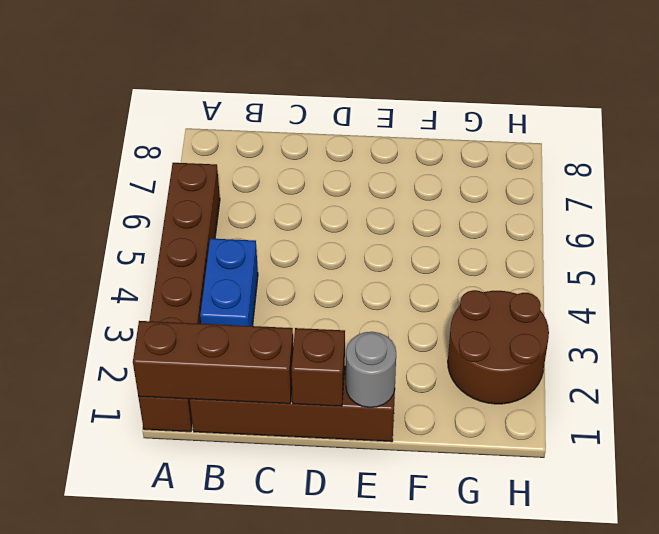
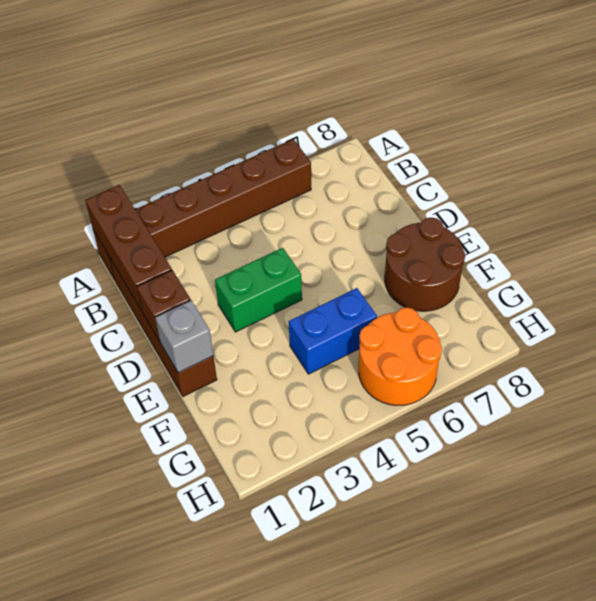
blue brick B3:B4 level 1 -> blue brick F4:F5 level 1
none -> green brick D3:D4 level 1
grey round brick E1 level 2 -> grey brick E1 level 2
brown round brick G2:H3 level 1 -> brown round brick E7:F8 level 1
none -> orange round brick G5:H6 level 1

